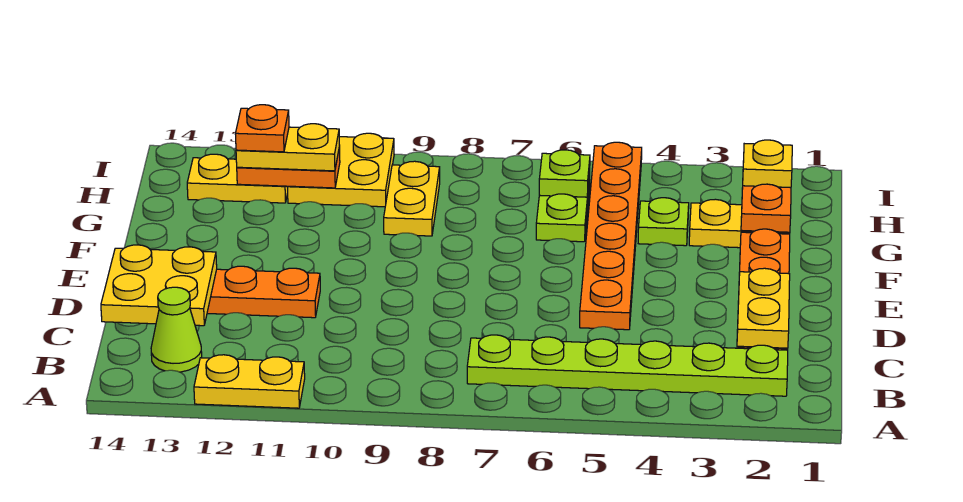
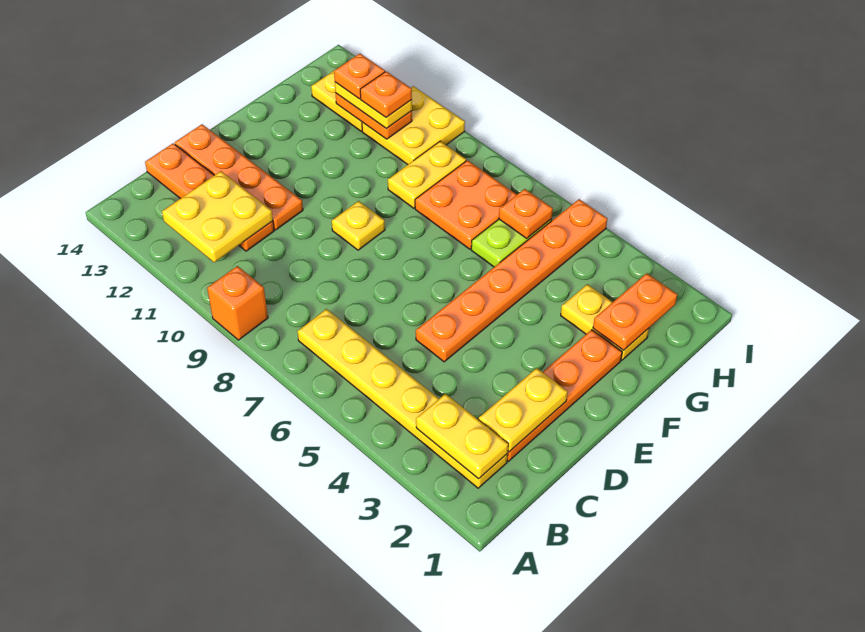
none -> orange brick A9 level 1
yellow plate A11:A12 level 1 -> yellow plate B2:B3 level 2
lime plate B2:B7 level 1 -> yellow plate B2:B7 level 1
lime cone B13 level 1 -> none
none -> orange plate C11:C14 level 1
yellow plate C13:D14 level 2 -> yellow plate B11:C12 level 2
lime plate G4 level 1 -> none
none -> orange plate G7:H8 level 1
yellow plate H2 level 3 -> yellow plate E9 level 1
lime plate H6 level 2 -> orange plate H6 level 2
none -> orange plate H11 level 4

